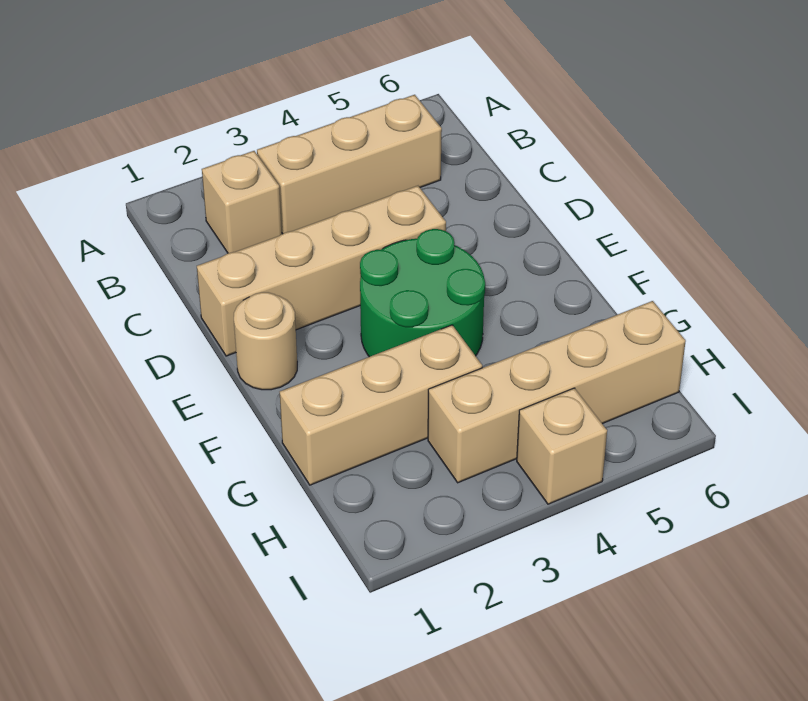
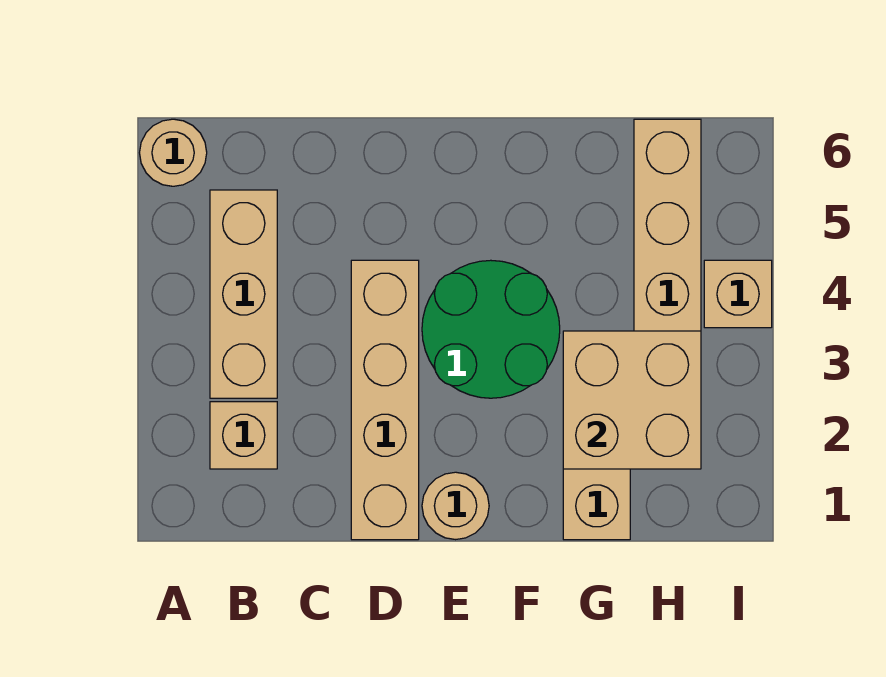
none -> tan round brick A6 level 1
none -> tan brick G2:H3 level 2

